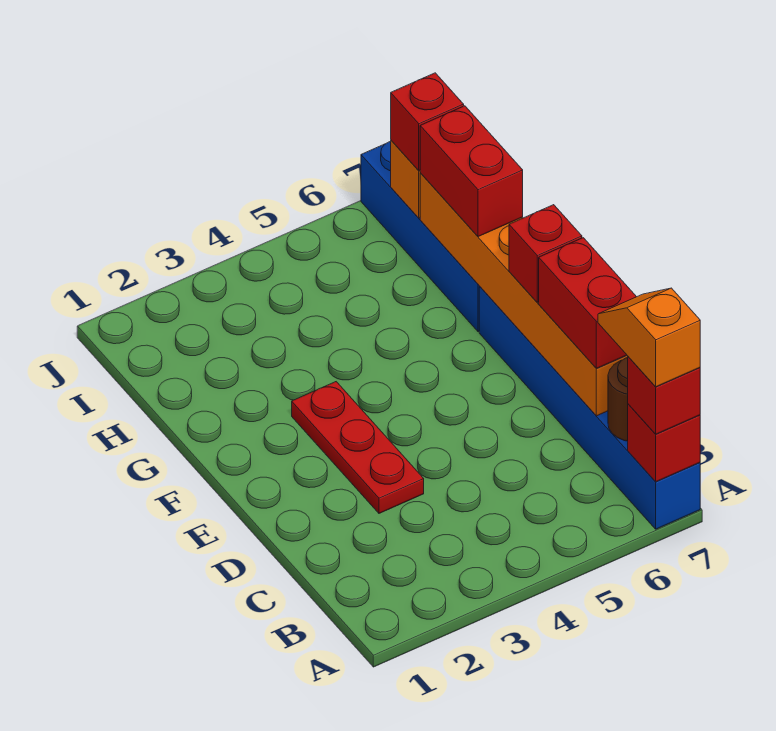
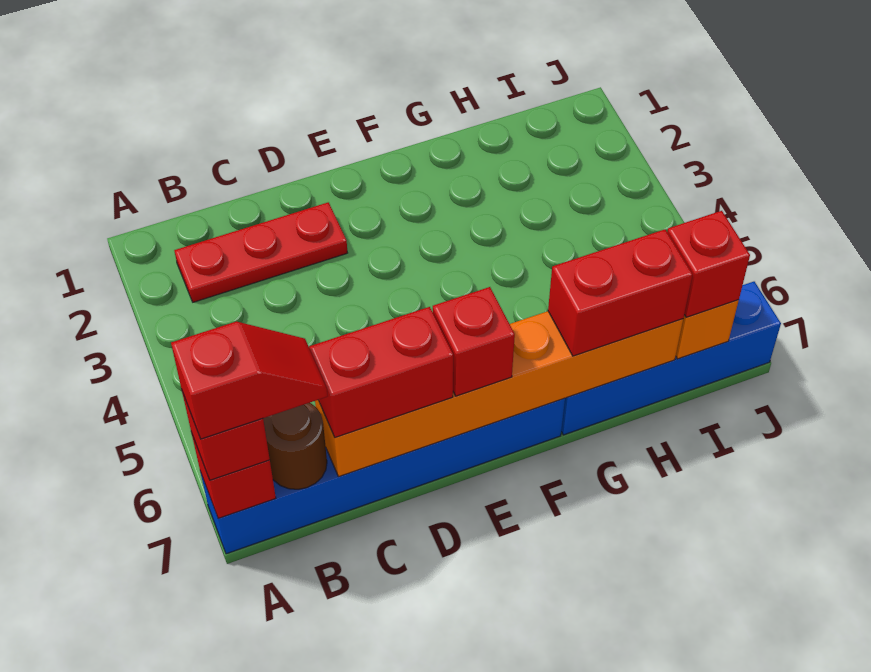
orange slope A7:B7 level 4 top A -> red slope A7:B7 level 4 top A
red plate D3:F3 level 1 -> red plate B2:D2 level 1

